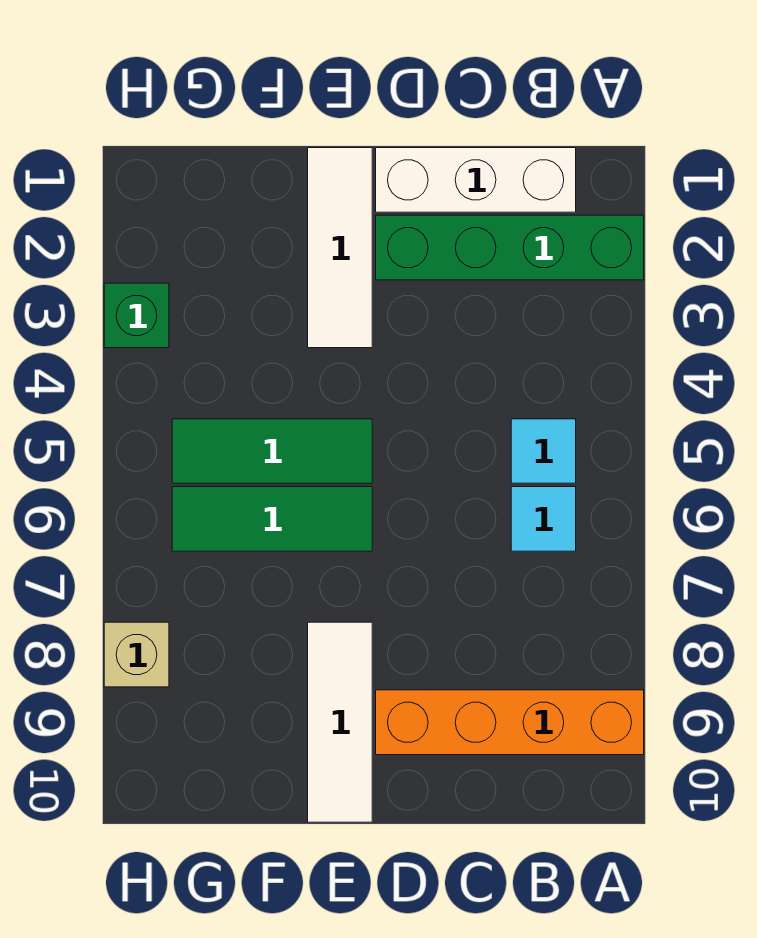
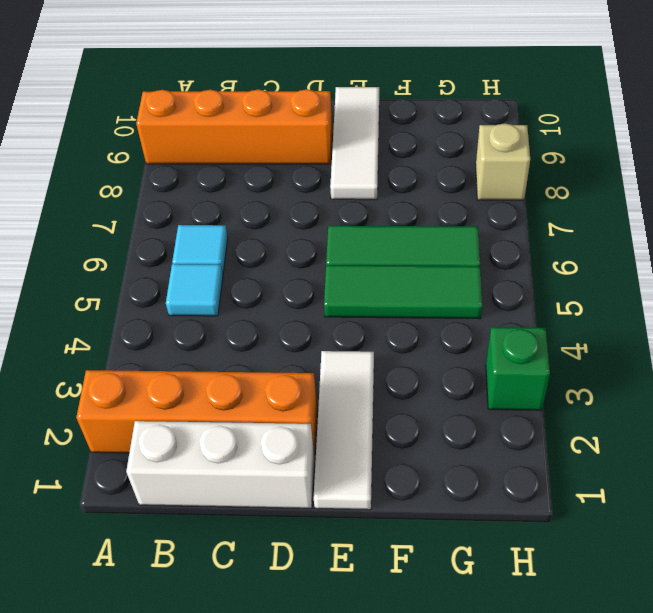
green brick A2:D2 level 1 -> orange brick A2:D2 level 1

